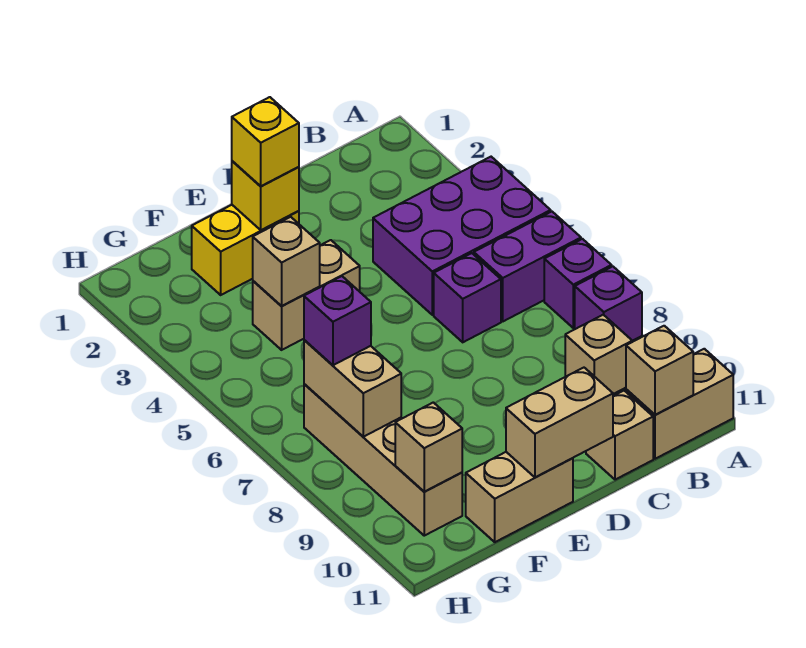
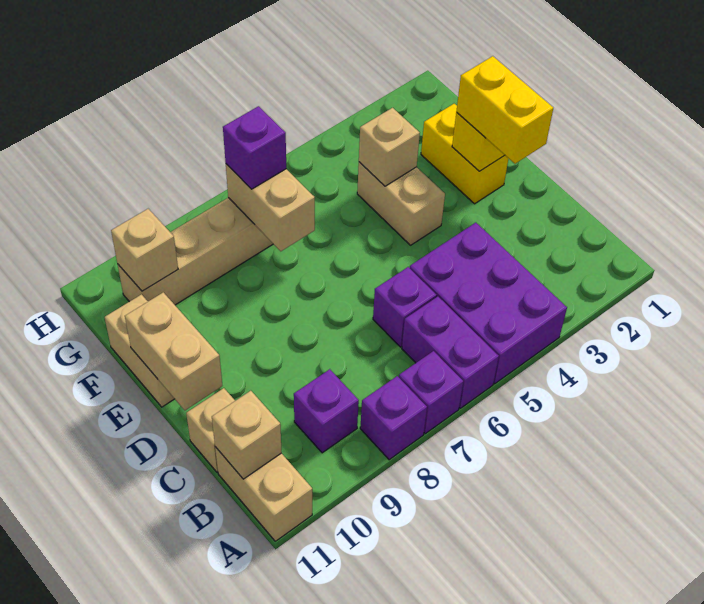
tan brick B9 level 1 -> purple brick B9 level 1
yellow brick E2 level 3 -> yellow brick D2:E2 level 3
tan brick G7:G8 level 2 -> tan brick F7:G7 level 2

